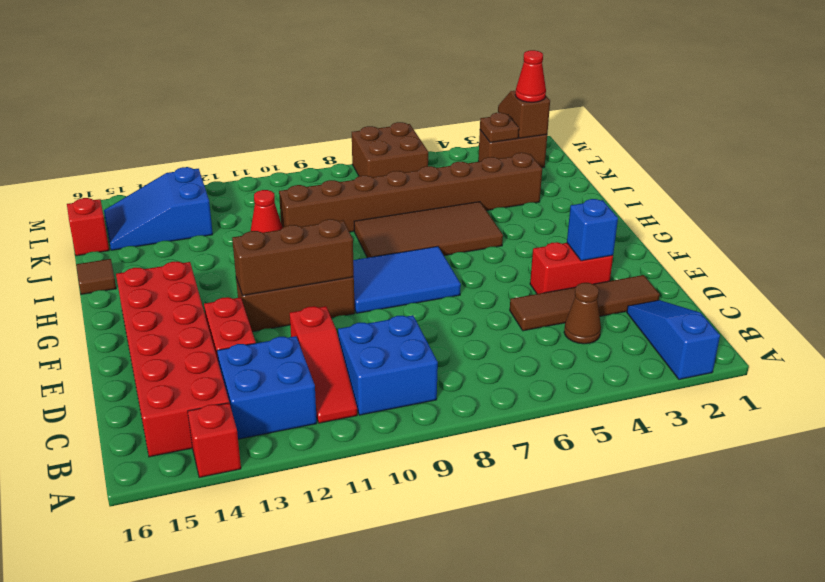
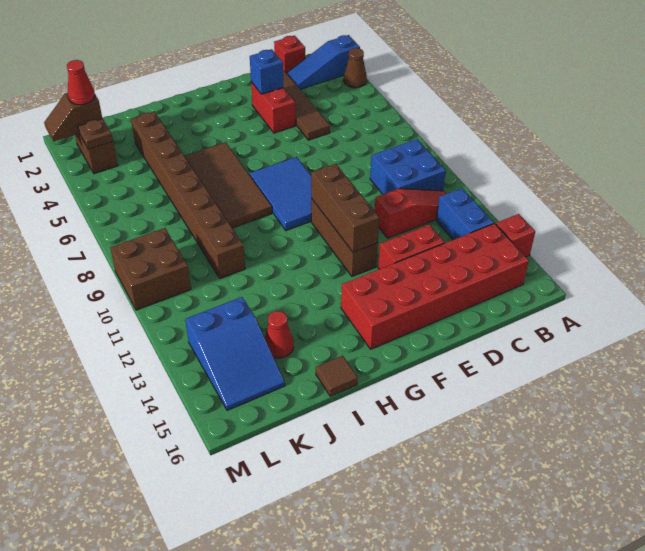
blue brick B12:C13 level 1 -> blue brick B12:B13 level 1
brown cone C4 level 1 -> brown cone A3 level 1
red cone J11 level 1 -> red cone J14 level 1
red brick K16 level 1 -> red brick C1 level 1
brown brick L6:M7 level 1 -> brown brick L9:M10 level 1

